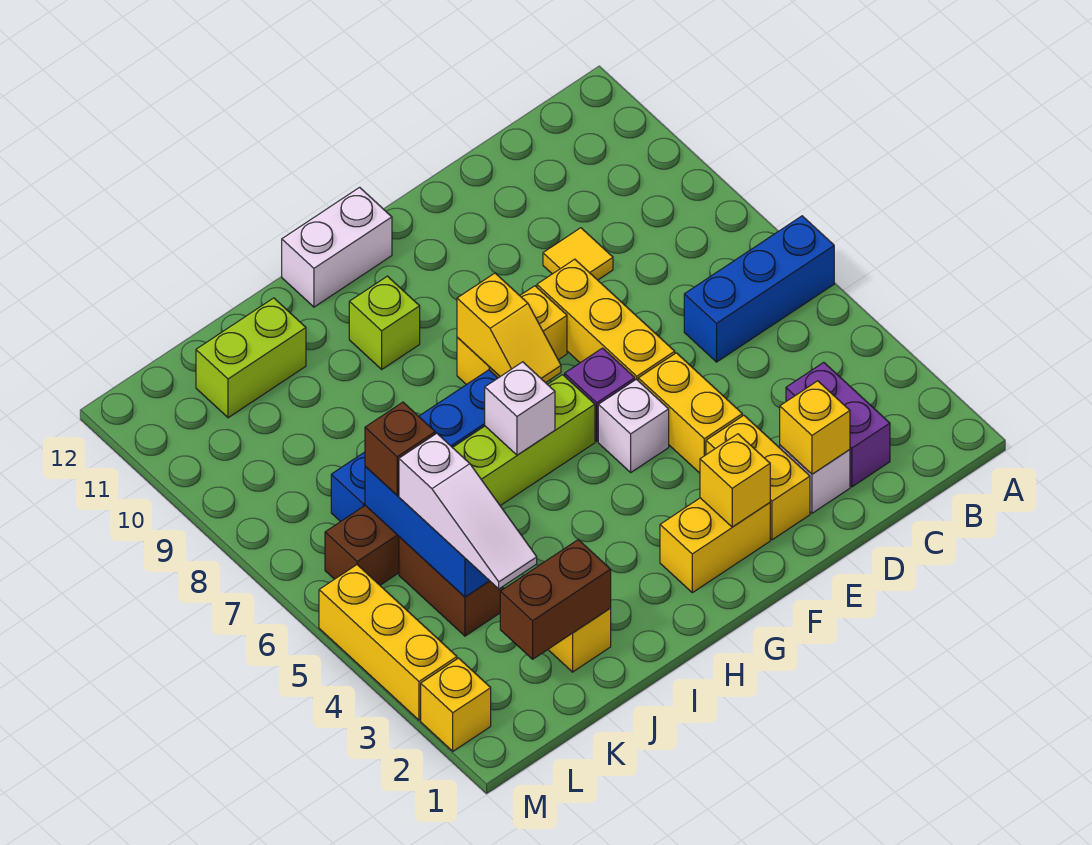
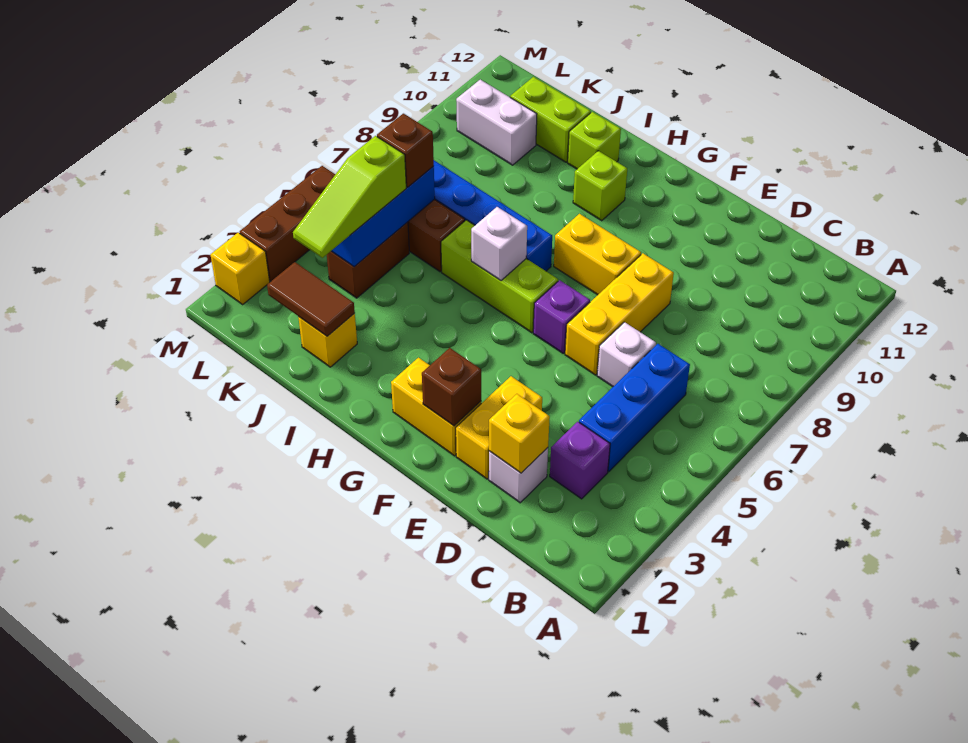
blue brick A6:C6 level 1 -> blue brick C4:C6 level 1
purple brick C2:C3 level 1 -> purple brick C3 level 1
yellow tile D9 level 1 -> none
yellow brick E4:E5 level 1 -> none
yellow brick F2 level 2 -> brown brick F2 level 2
white brick F5 level 1 -> white brick D6 level 1
yellow slope G7:G8 level 2 top 8 -> none
white brick G12:H12 level 1 -> white brick K10:L10 level 1
none -> lime brick I11 level 1
brown brick J2:K2 level 2 -> brown tile J2:K2 level 2
white slope K3:K5 level 3 top 5 -> lime slope K3:K5 level 3 top 5
yellow brick M3:M5 level 1 -> brown brick M3:M5 level 1

